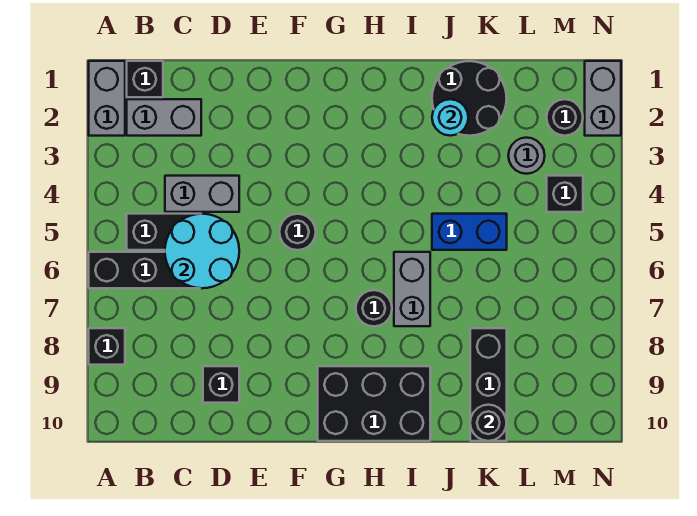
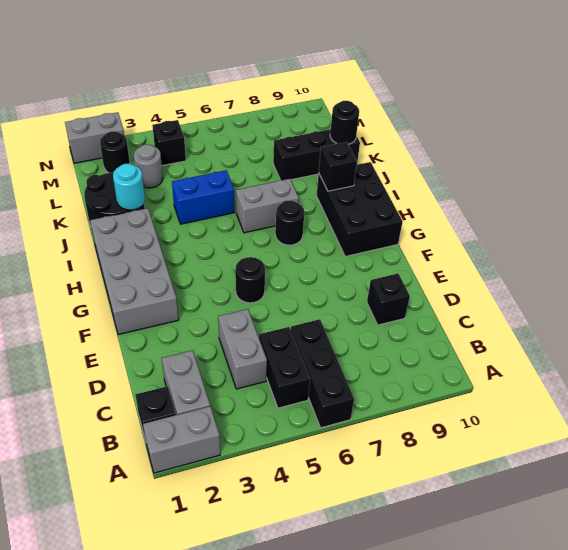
black brick A8 level 1 -> black brick I9 level 2
cyan round brick C5:D6 level 2 -> none
none -> grey brick F1:I2 level 1
blue brick J5:K5 level 1 -> blue brick J4:J5 level 1

